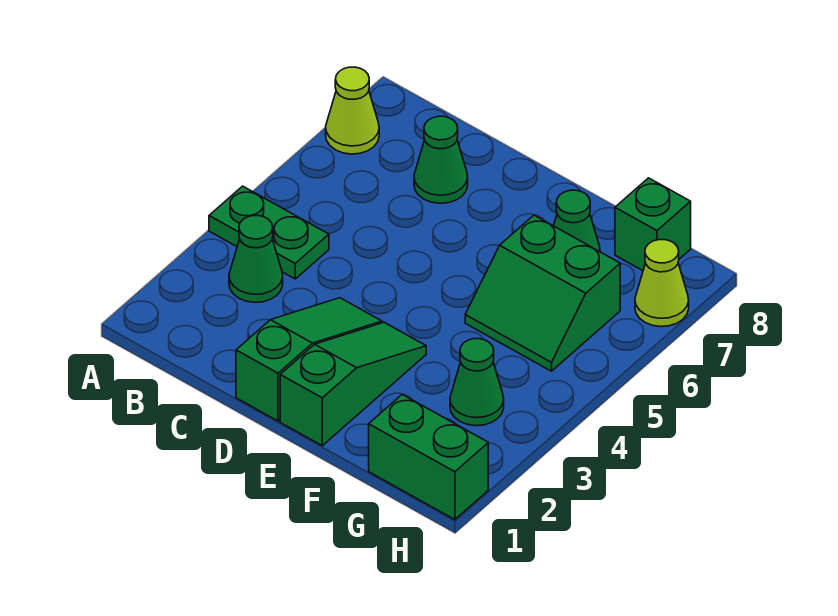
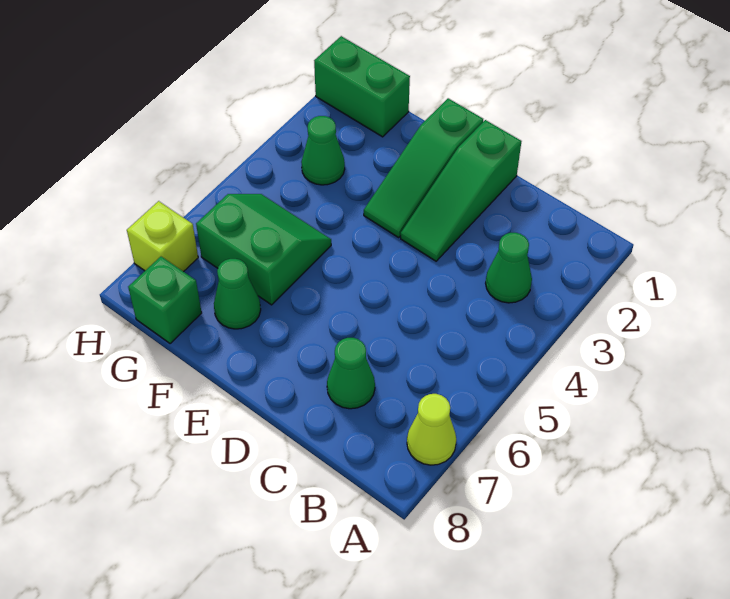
green plate A4:B4 level 1 -> none
lime cone H7 level 1 -> lime brick H7 level 1

